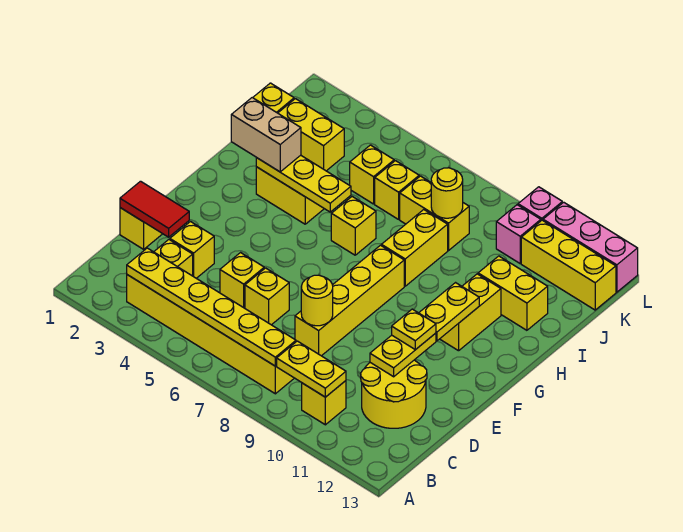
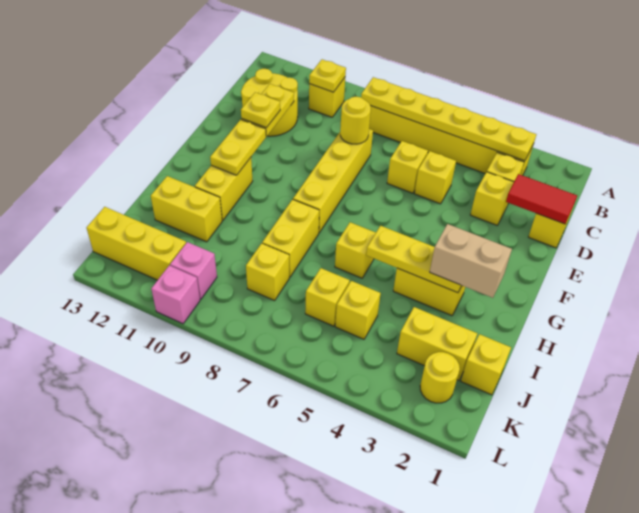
yellow plate B9:B10 level 2 -> yellow plate B10 level 2
yellow brick J7:J8 level 1 -> yellow brick J8 level 1
yellow round brick J8 level 2 -> yellow round brick K2 level 1
pink brick L11:L13 level 1 -> none

